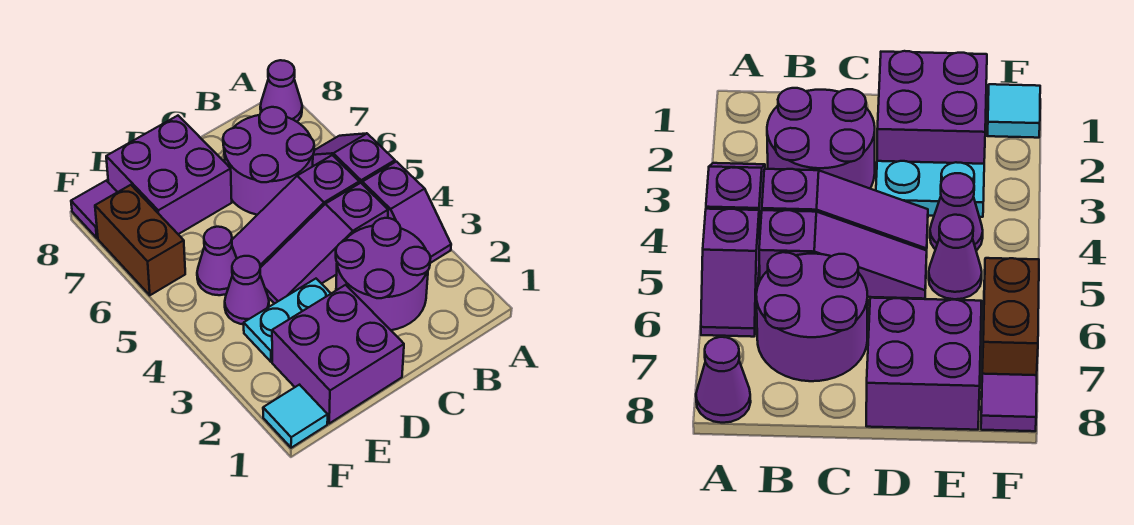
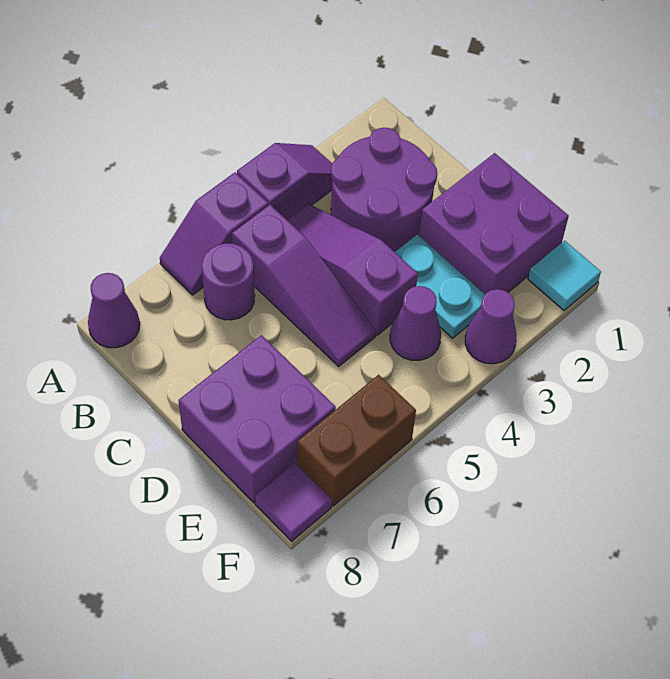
purple slope B4:D4 level 1 top B -> purple slope B4:D4 level 1 top D
purple round brick B6:C7 level 1 -> purple round brick B6 level 1
purple cone E5 level 1 -> purple cone F3 level 1

